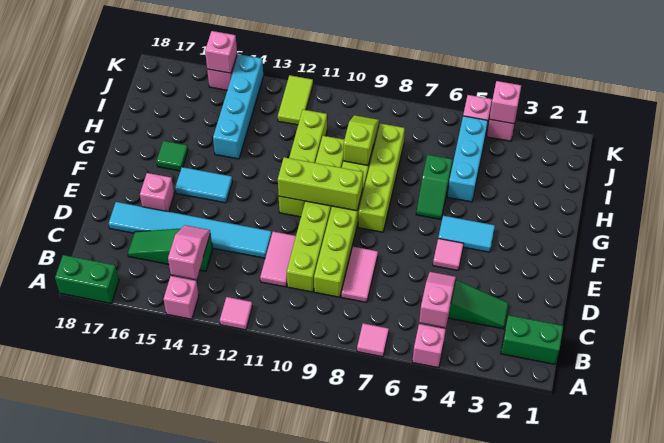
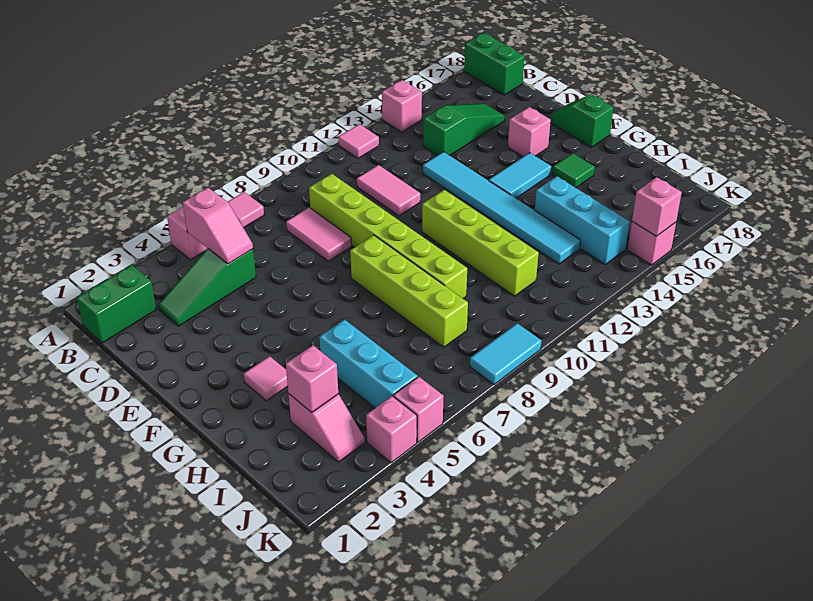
green brick A17:A18 level 1 -> green brick A18:B18 level 1
pink slope B14:C14 level 2 top B -> pink slope I3:J3 level 1 top I
lime brick C10:H10 level 1 -> none
cyan tile D12:D17 level 1 -> cyan tile D13:I13 level 1
pink tile E5 level 1 -> pink tile G3 level 1
cyan tile F4:F5 level 1 -> cyan tile K8:K9 level 1
lime brick F9:F11 level 2 -> none
green slope G6:H6 level 1 top H -> green slope E18:F18 level 1 top F
lime slope H9:I9 level 2 top H -> none
cyan brick H14:K14 level 1 -> cyan brick H14:J14 level 1
lime tile J12:K12 level 1 -> none
pink brick K4 level 2 -> pink brick I3 level 2

